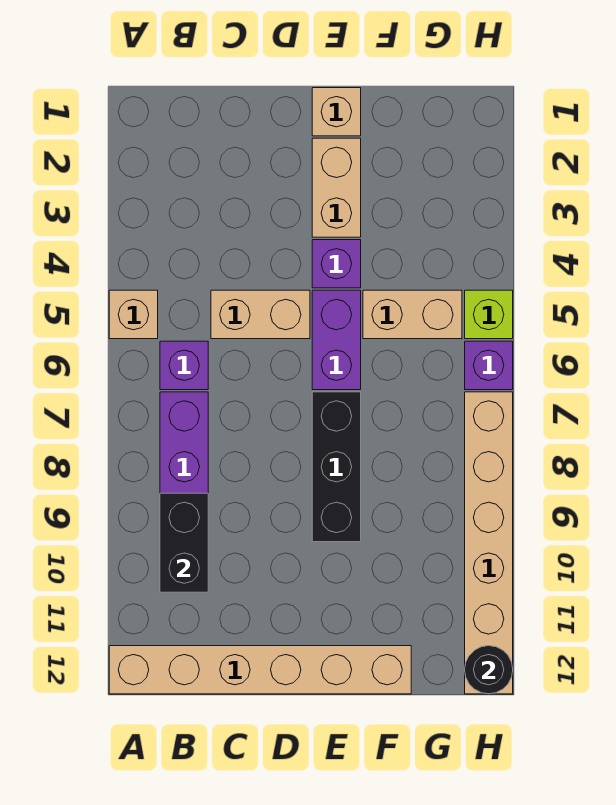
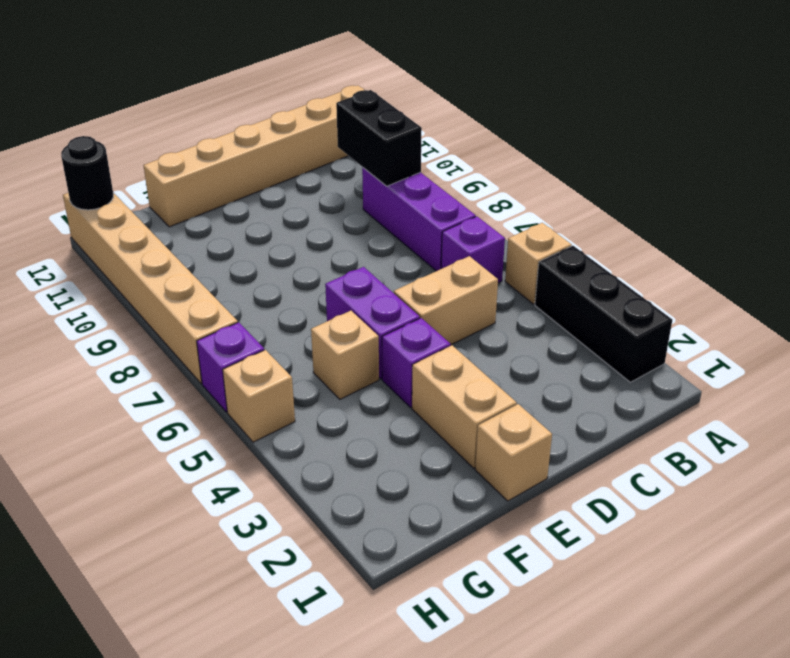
black brick E7:E9 level 1 -> black brick A2:A4 level 1
tan brick F5:G5 level 1 -> tan brick F5 level 1
lime brick H5 level 1 -> tan brick H5 level 1

